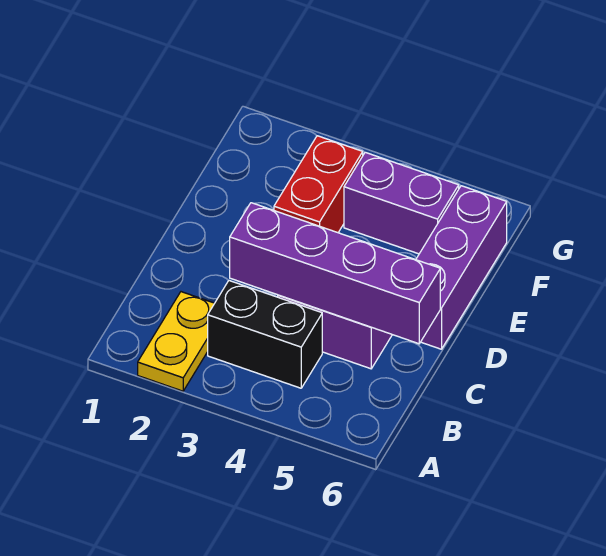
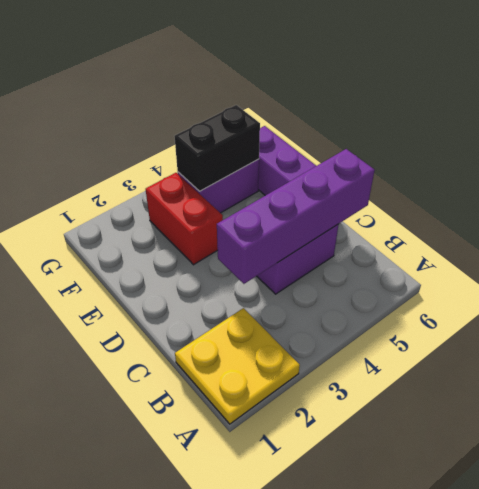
yellow plate A2:B2 level 1 -> yellow plate A1:B2 level 1
black brick B3:B4 level 1 -> black brick F4:F5 level 2

